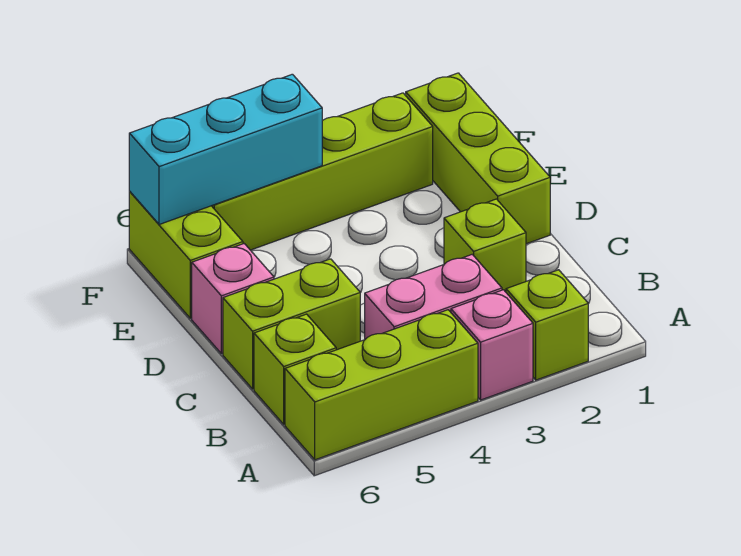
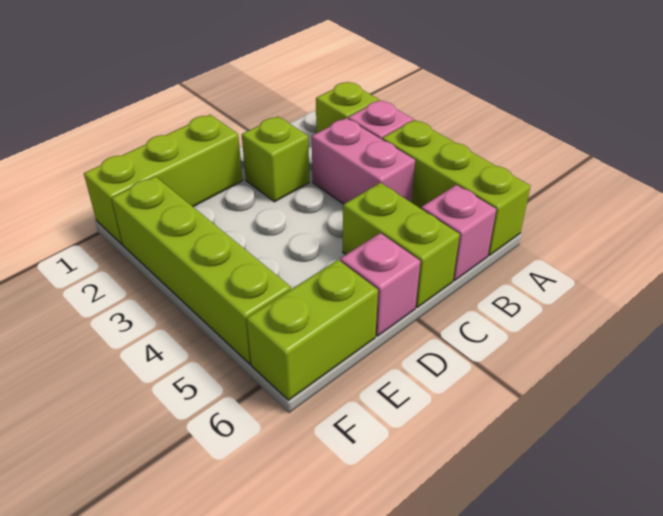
lime brick B6 level 1 -> pink brick B6 level 1
cyan brick F4:F6 level 2 -> none

